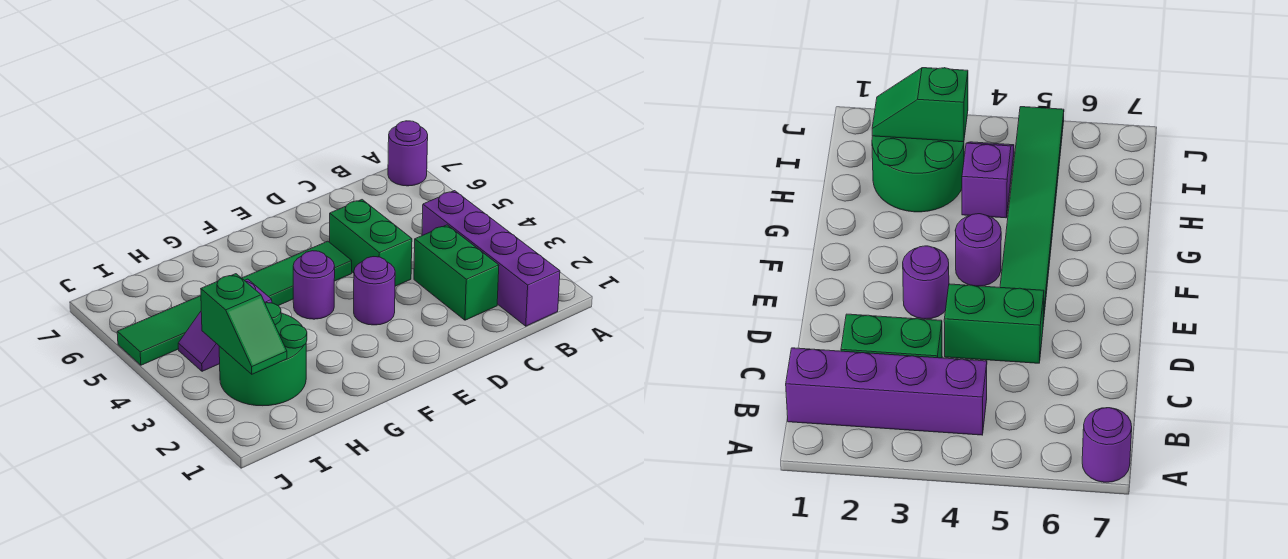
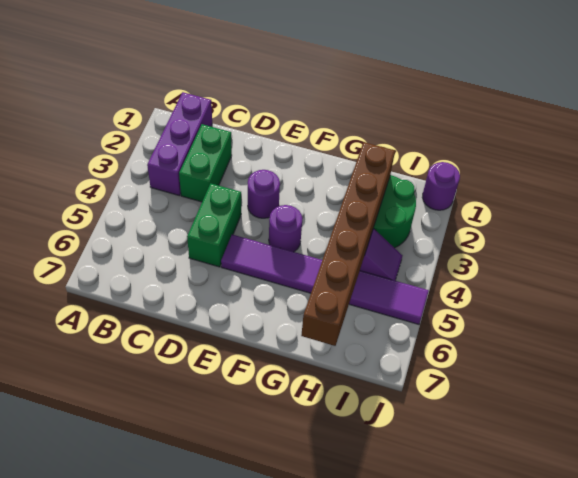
purple round brick A7 level 1 -> purple round brick J1 level 1
purple brick B1:B4 level 1 -> purple brick B1:B3 level 1
green tile E5:J5 level 1 -> purple tile E5:J5 level 1
none -> brown brick H2:H7 level 2
green slope I2:I3 level 2 top 3 -> none

